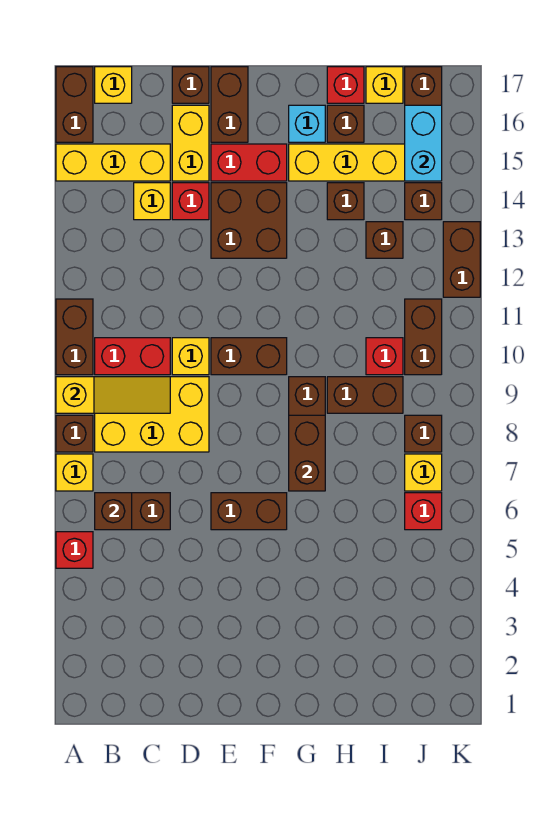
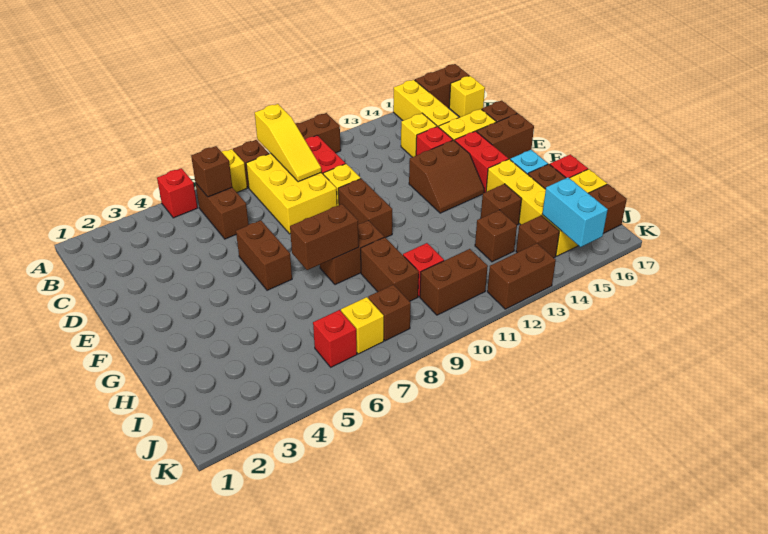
brown brick E13:F14 level 1 -> brown slope E13:F14 level 1 top E
cyan brick J15:J16 level 2 -> cyan brick J15:K15 level 2

